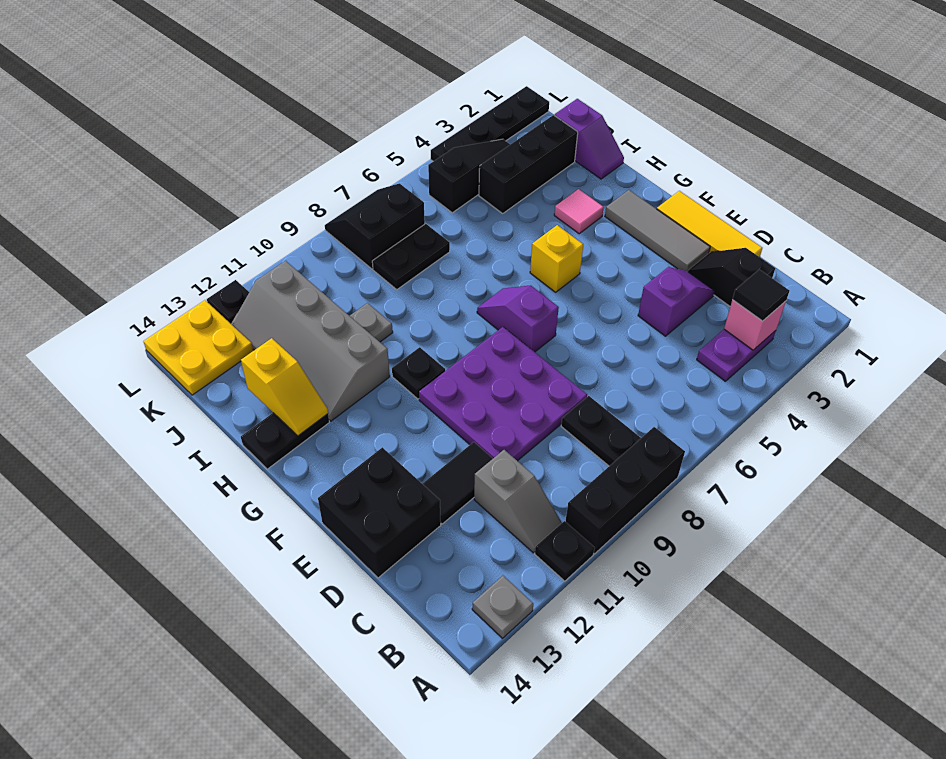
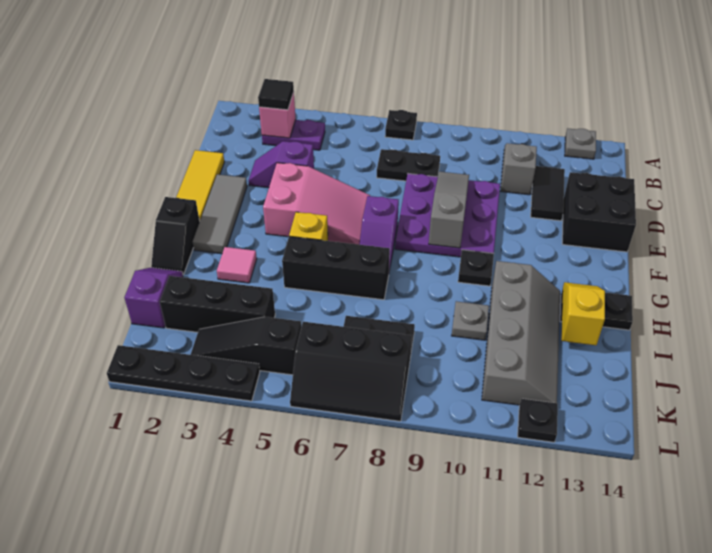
black brick A8:A10 level 1 -> black brick H5:H7 level 1
black plate A11 level 1 -> black plate A7 level 1
black plate B8:C8 level 1 -> black plate C7:C8 level 1
black slope C2:D2 level 1 top C -> black slope G1:H1 level 1 top G
none -> grey slope D9:F9 level 2 top F
black tile D11:D12 level 1 -> black tile C12:D12 level 1
none -> pink slope E4:F6 level 1 top 4
black slope K7:L8 level 1 top K -> black slope K6:L8 level 1 top K
yellow plate K13:L14 level 1 -> none

